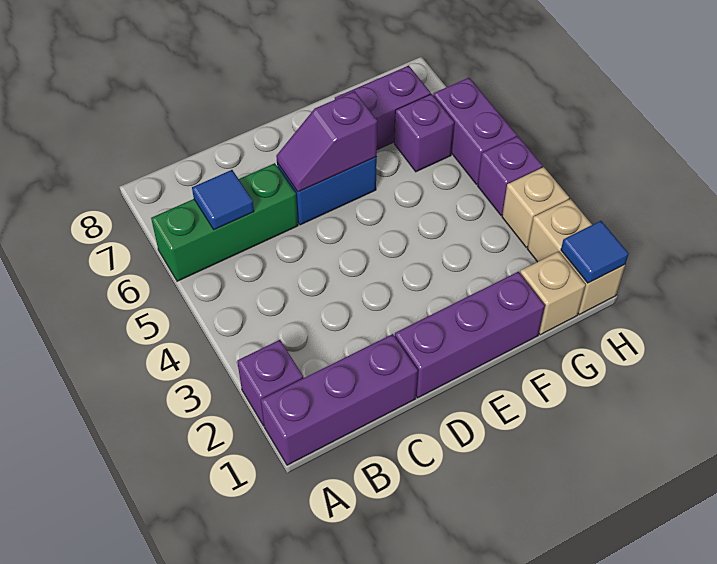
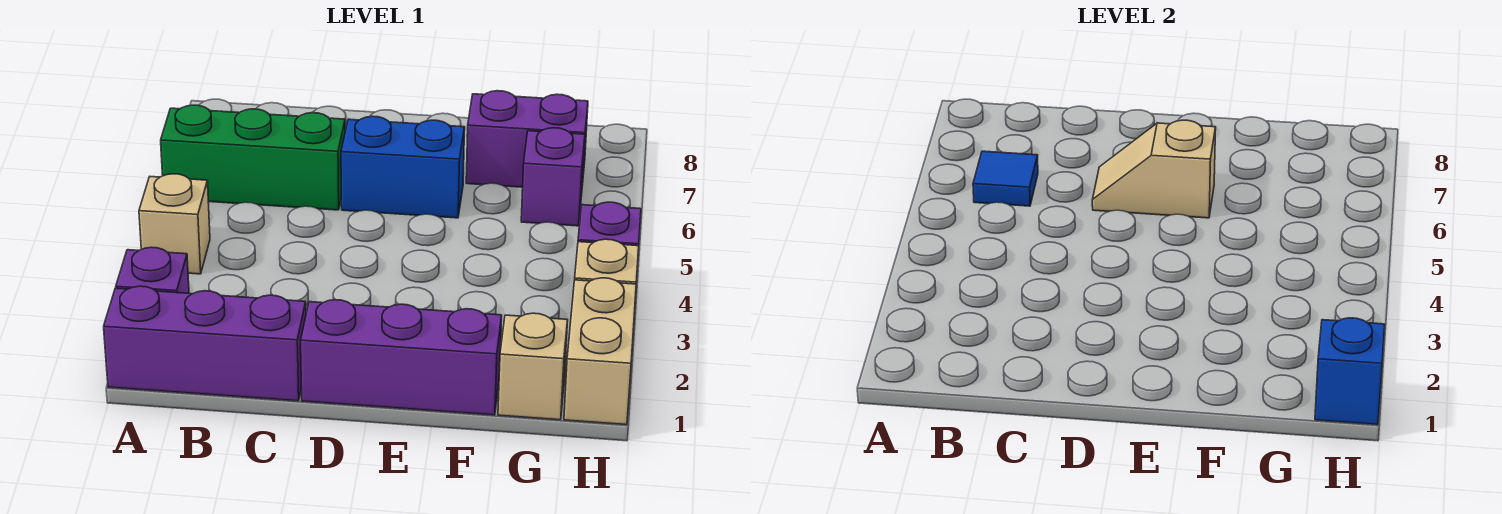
none -> tan brick A4 level 1
purple slope D6:E6 level 2 top E -> tan slope D6:E6 level 2 top E
blue tile H1 level 2 -> blue brick H1 level 2
purple brick H5:H6 level 1 -> none

